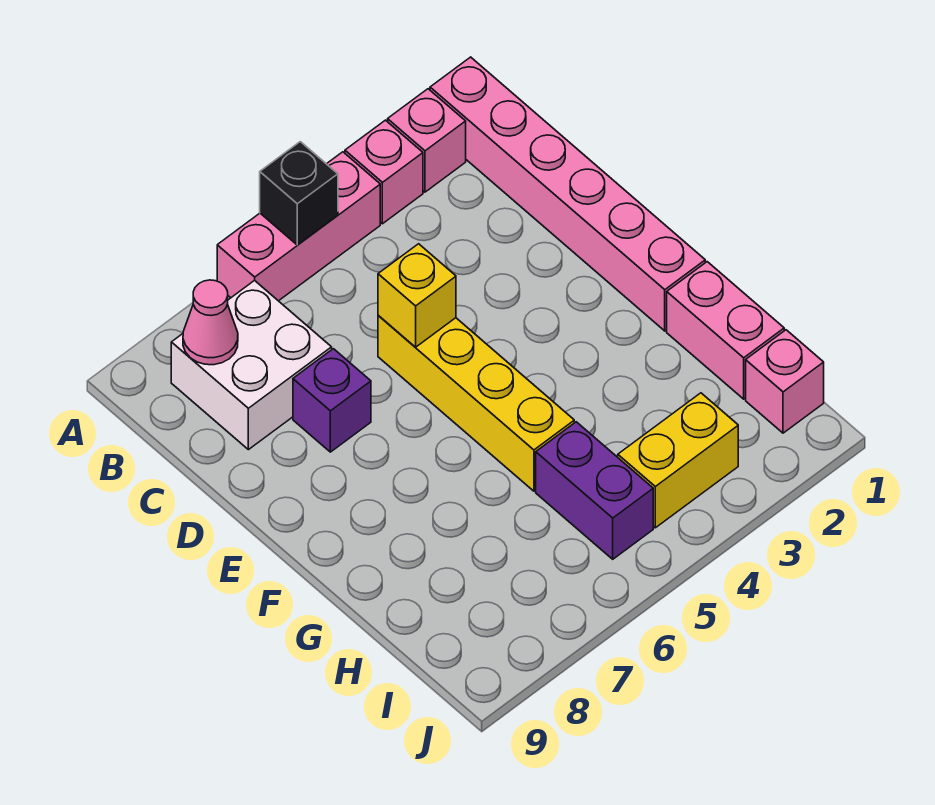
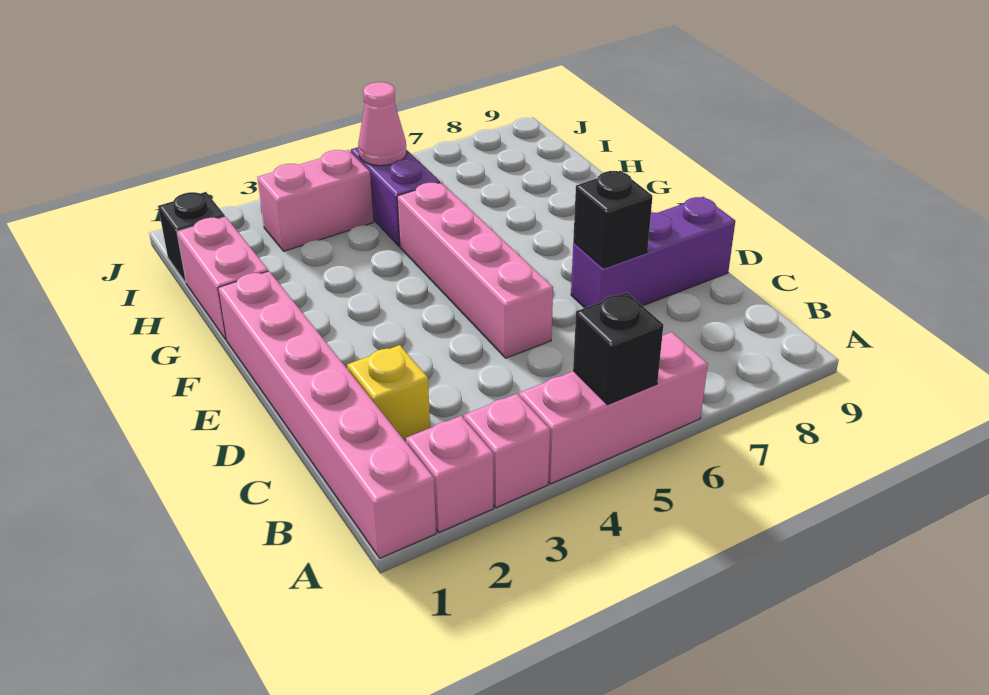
white brick B7:C8 level 1 -> none
pink cone B8 level 2 -> pink cone I5 level 2
yellow brick D5:G5 level 1 -> pink brick D5:G5 level 1
yellow brick D5 level 2 -> yellow brick C2 level 1
purple brick D7 level 1 -> purple brick D7:D9 level 1
none -> black brick D7 level 2
pink brick I1 level 1 -> black brick I1 level 1
yellow brick I3:I4 level 1 -> pink brick I3:I4 level 1

